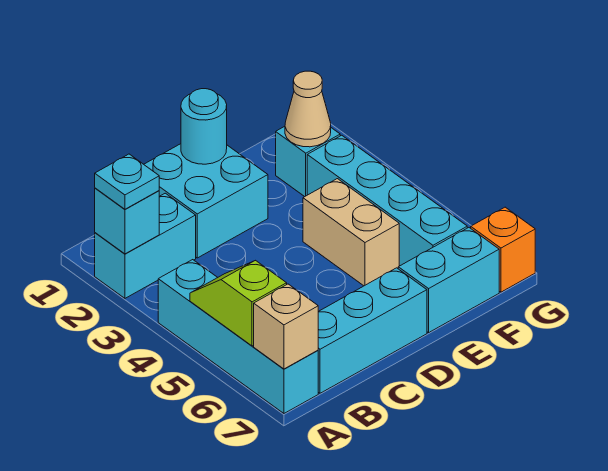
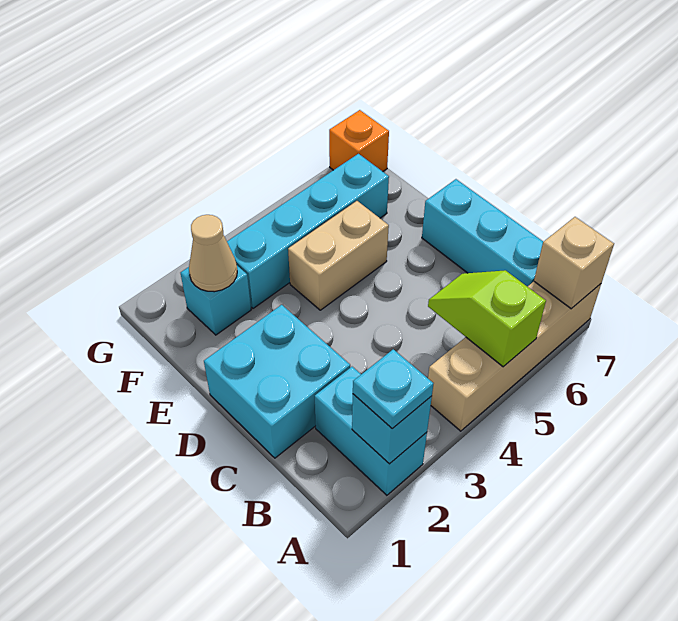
cyan brick A4:A7 level 1 -> tan brick A4:A7 level 1
lime slope A5:A6 level 2 top 6 -> lime slope A5:B5 level 2 top A
cyan round brick D1 level 2 -> none
cyan brick E7:F7 level 1 -> none

